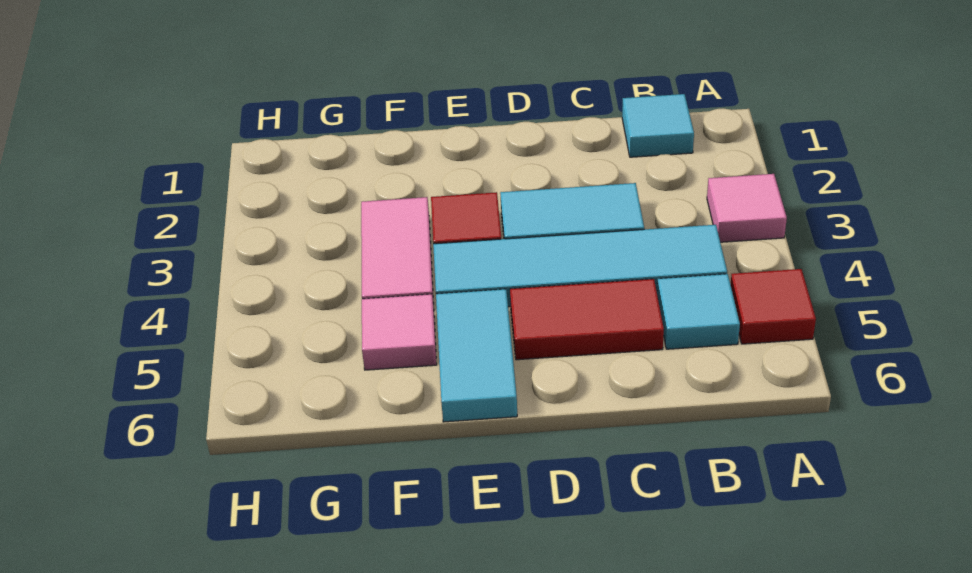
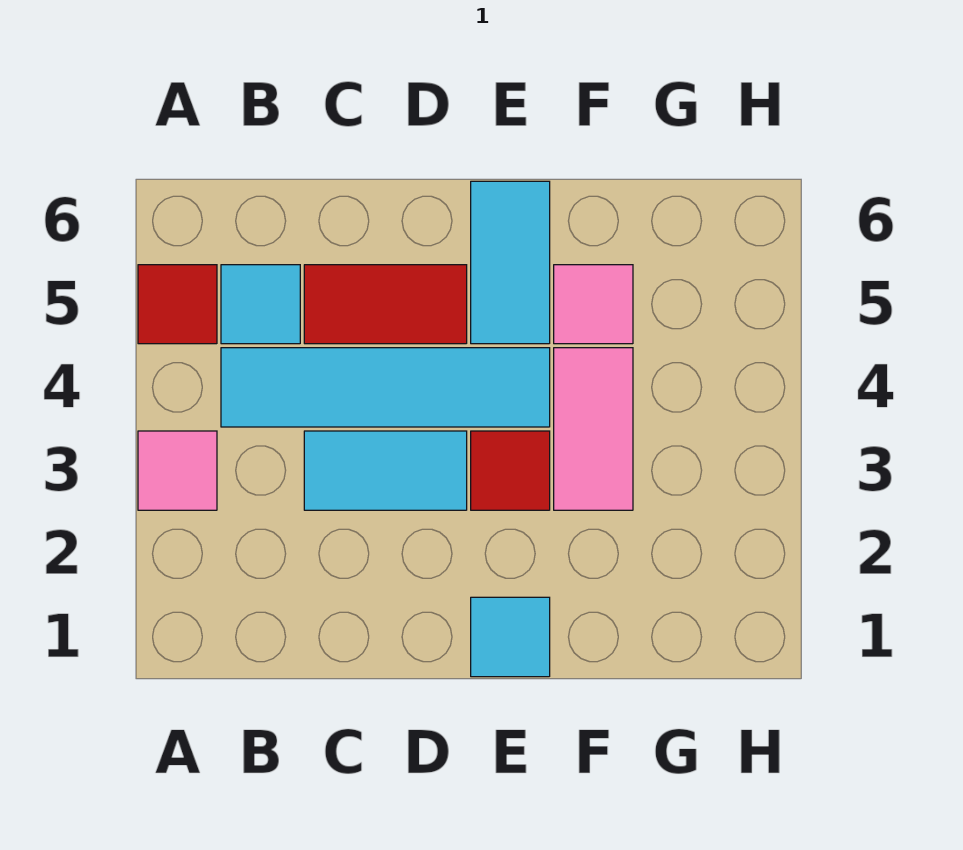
cyan tile B1 level 1 -> cyan tile E1 level 1

